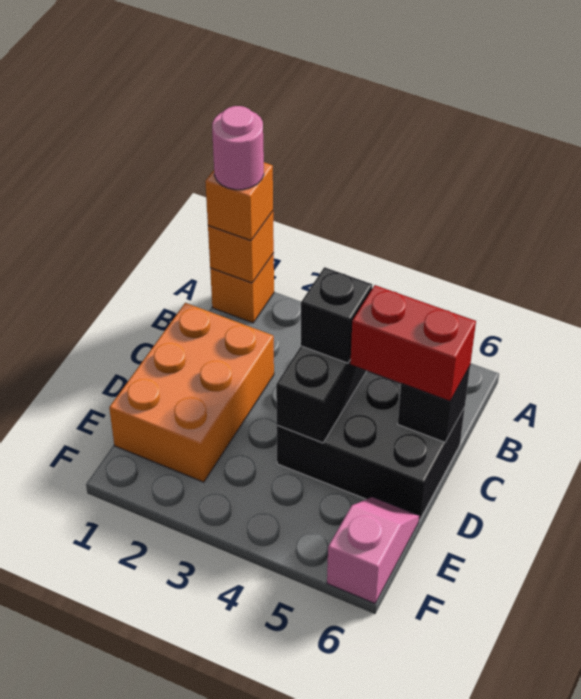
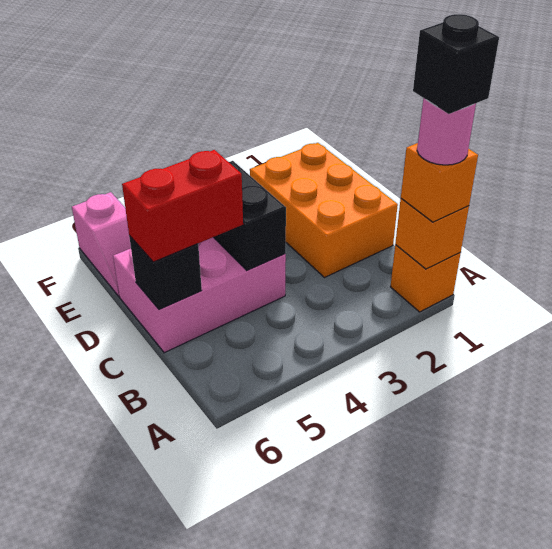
black brick C4:D6 level 1 -> pink brick C4:D6 level 1
black brick C4 level 3 -> black brick A1 level 5

